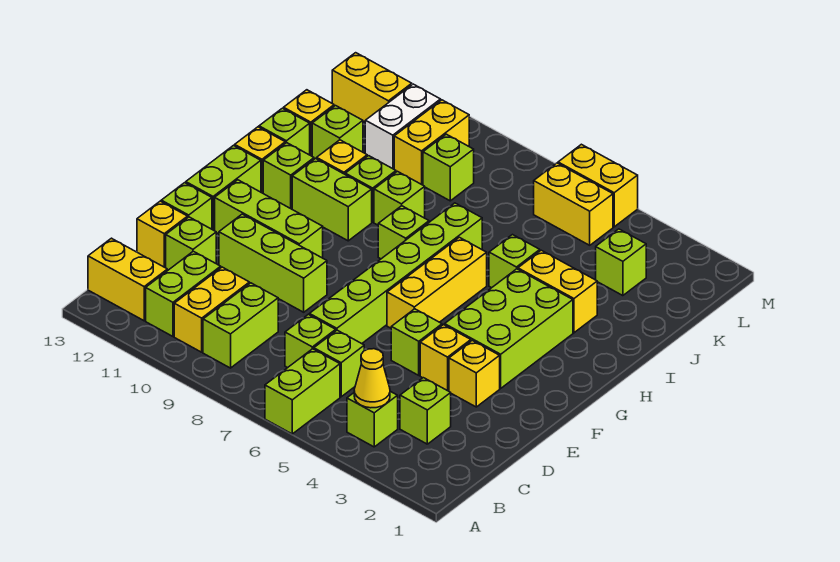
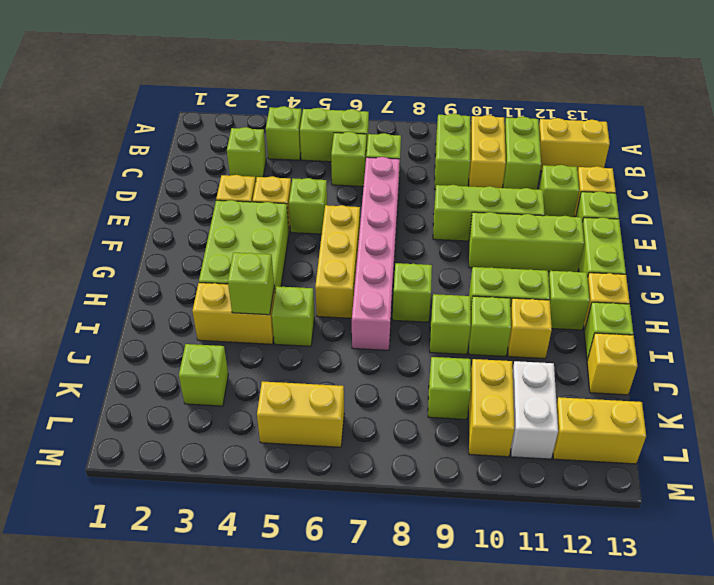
lime brick A6:B6 level 1 -> lime brick B5:B6 level 1
yellow cone B4 level 2 -> none
lime brick D7:I7 level 1 -> pink brick D7:I7 level 1
lime brick J12 level 1 -> lime brick I4 level 2
yellow brick M5:M6 level 1 -> none

